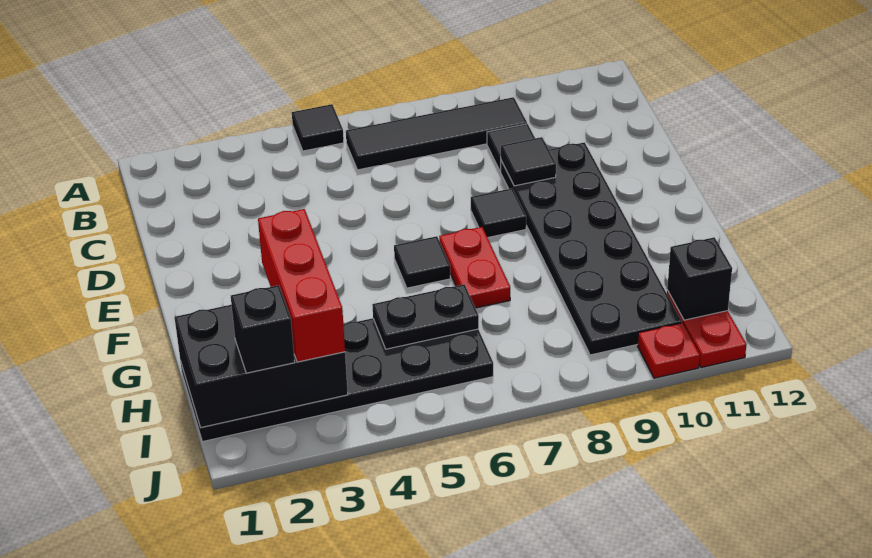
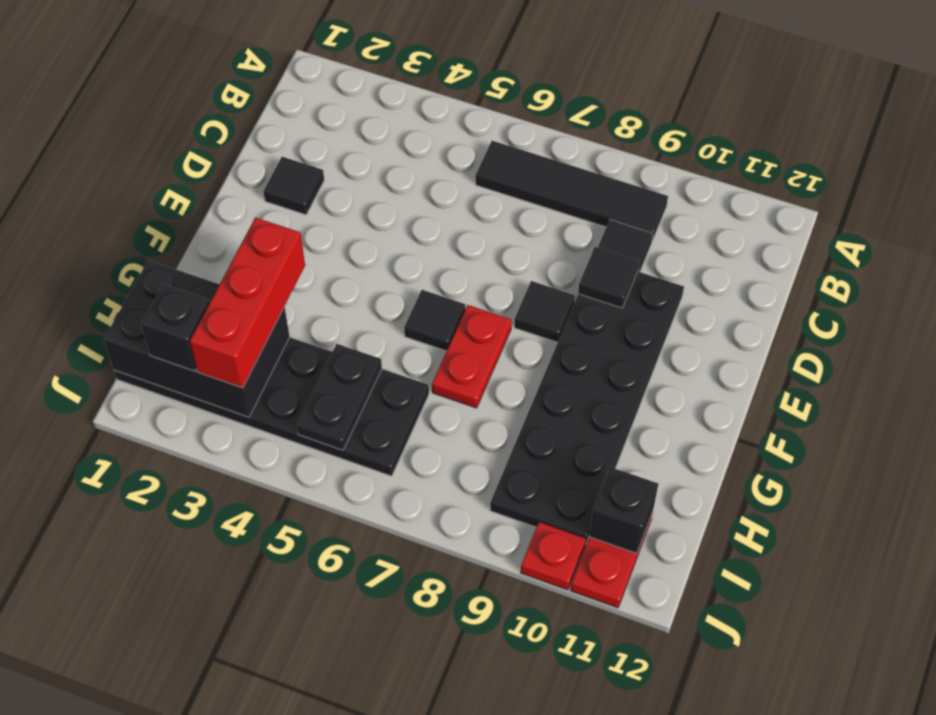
black tile A5 level 1 -> black tile D2 level 1
black plate H5:H6 level 2 -> black plate H5:I5 level 2

